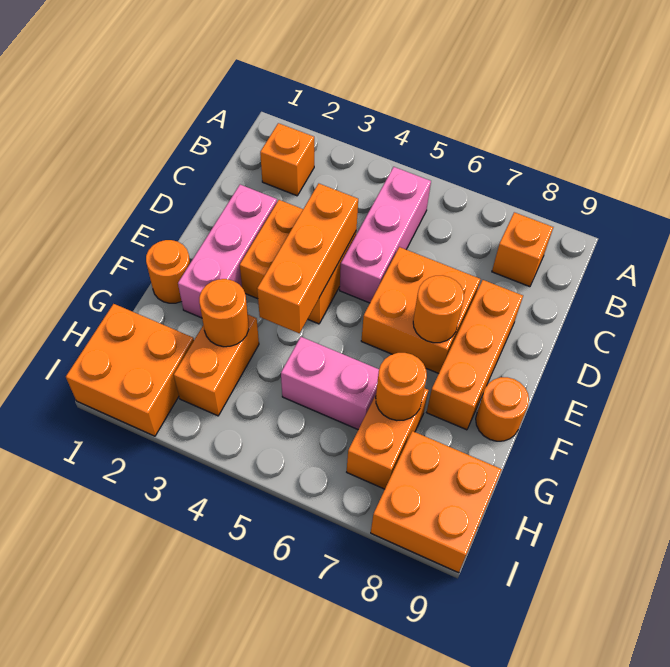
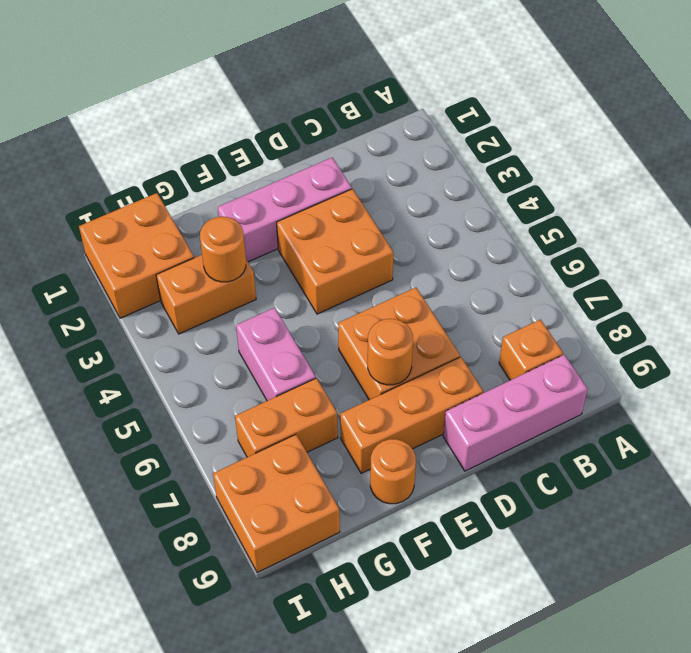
orange brick B2 level 1 -> none
pink brick B5:D5 level 1 -> pink brick B9:D9 level 1
orange brick D4:F4 level 2 -> none
orange round brick F1 level 1 -> none
orange round brick G7 level 2 -> none

